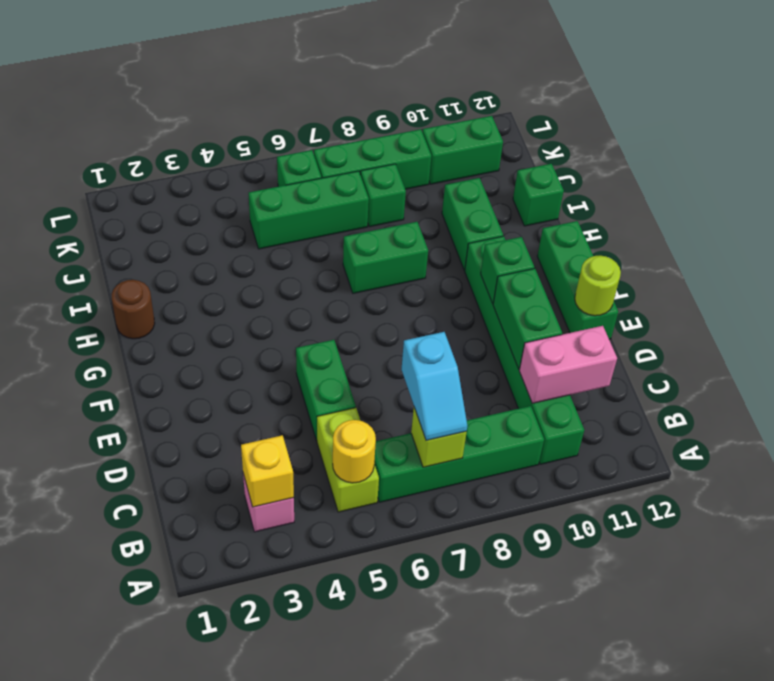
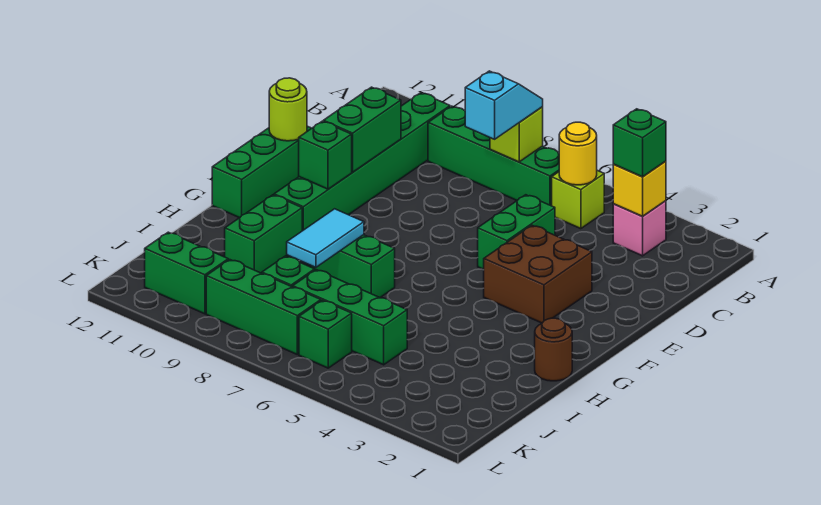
lime brick B5:C5 level 1 -> lime brick B5 level 1
pink brick C10:C11 level 2 -> none
none -> brown brick E3:F4 level 1
none -> cyan tile H8:I8 level 2
green brick I12 level 1 -> green brick B3 level 3

